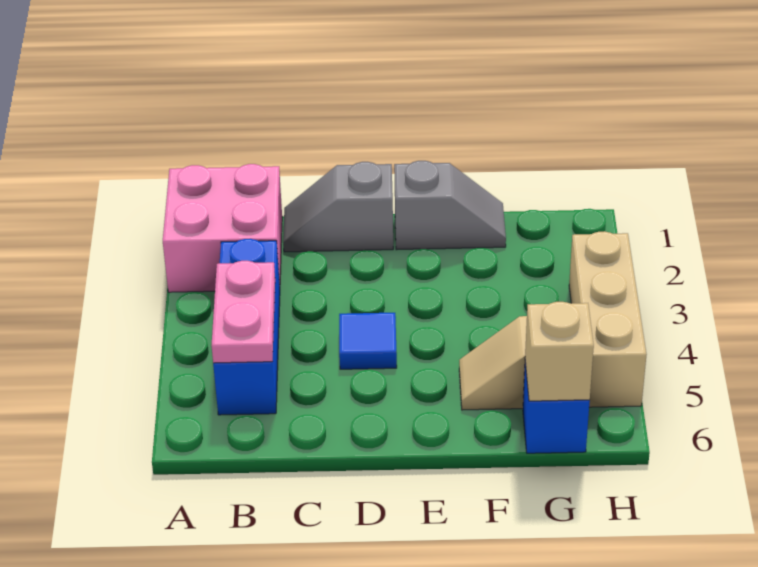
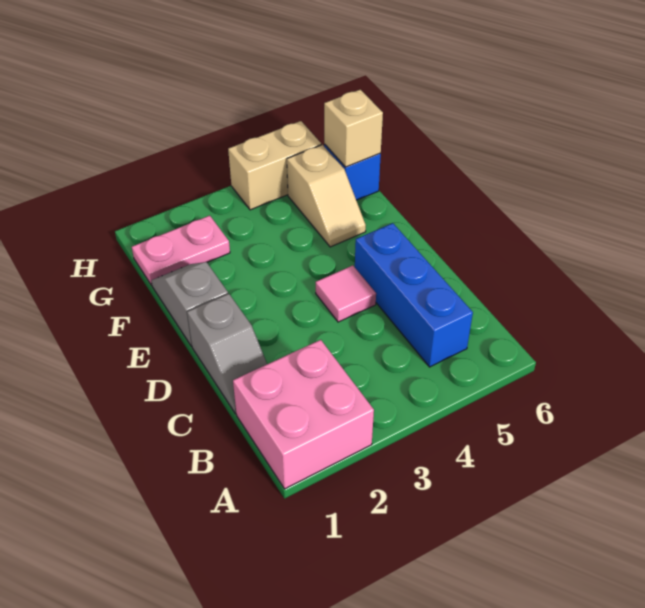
blue brick B3:B5 level 1 -> blue brick B5:D5 level 1
pink plate B4:B5 level 2 -> pink plate G1:G2 level 1
blue tile D4 level 1 -> pink tile D4 level 1
tan brick H3:H5 level 1 -> tan brick H4:H5 level 1

